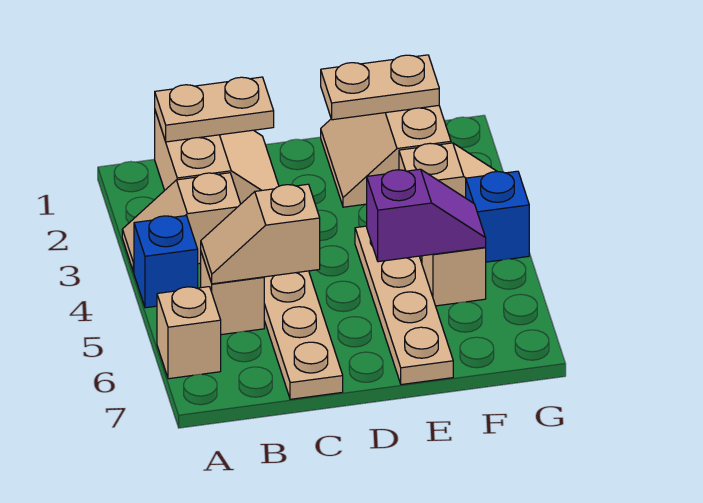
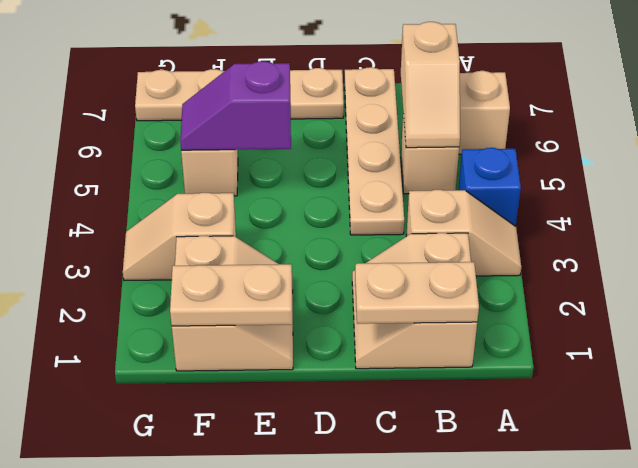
tan slope B5:C5 level 2 top C -> tan slope B5:B6 level 2 top 6
tan plate E4:E7 level 1 -> tan plate D7:G7 level 1
blue brick G4 level 1 -> none

